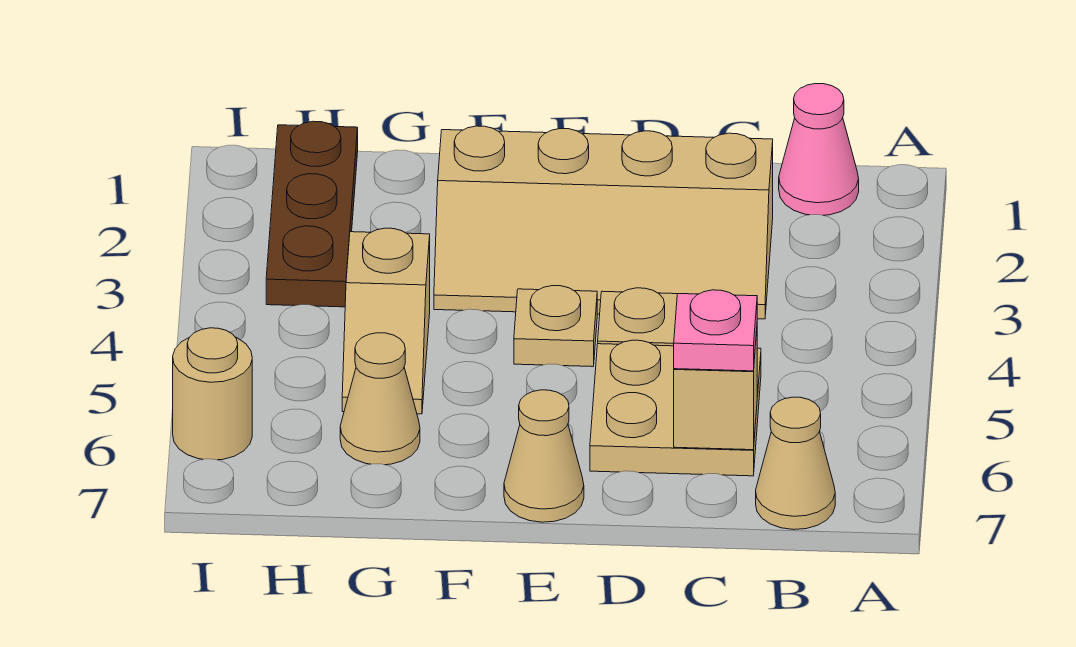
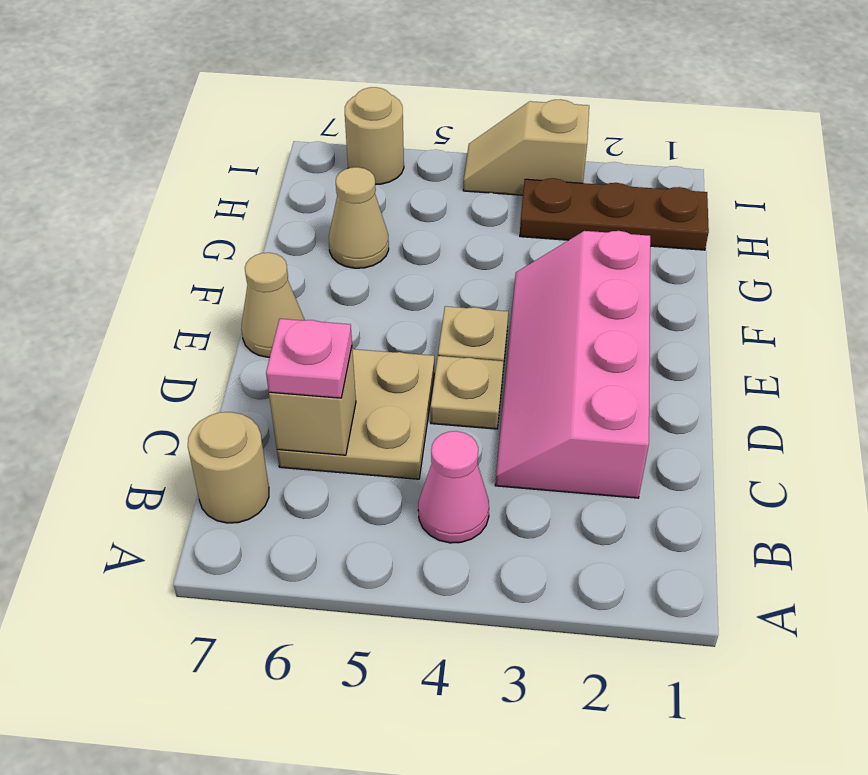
pink cone B1 level 1 -> pink cone B4 level 1
tan cone B7 level 1 -> tan round brick B7 level 1
tan slope C2:F3 level 1 top 2 -> pink slope C2:F3 level 1 top 2
tan slope G4:G5 level 1 top 4 -> tan slope I3:I4 level 1 top 3

